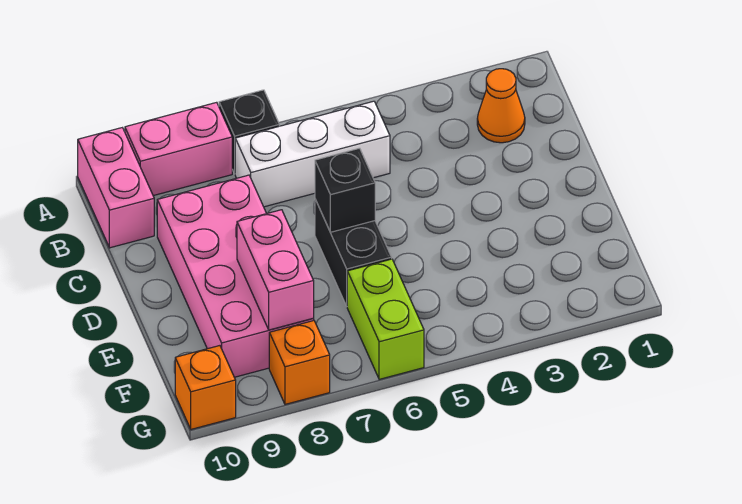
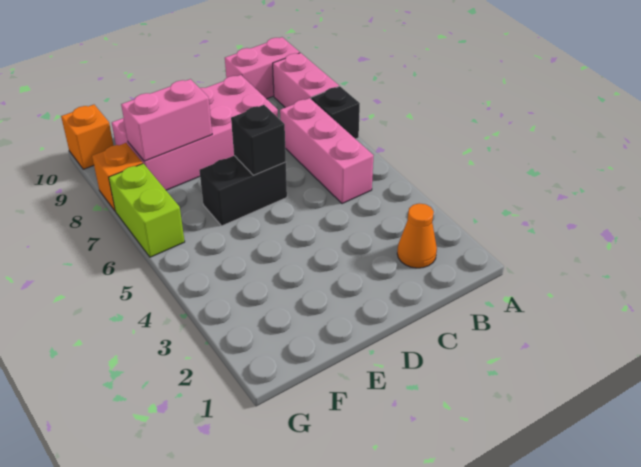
white brick B5:B7 level 1 -> pink brick B5:B7 level 1
lime brick F6:G6 level 1 -> lime brick G6:G7 level 1

